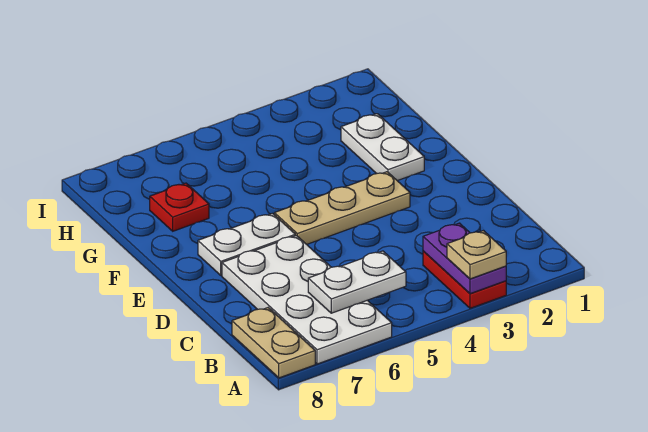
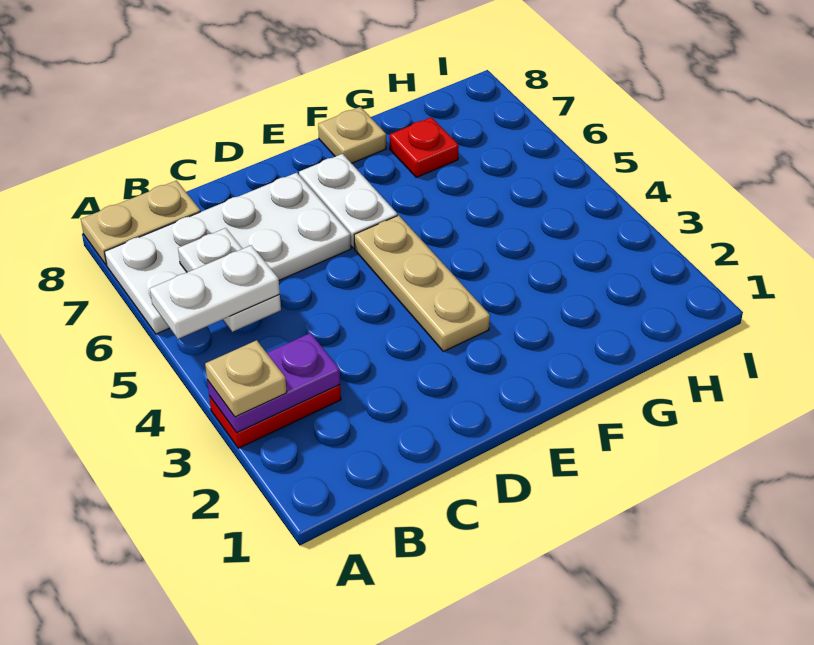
white plate F2:G2 level 1 -> white plate A5:B5 level 3
none -> tan plate F8 level 1

